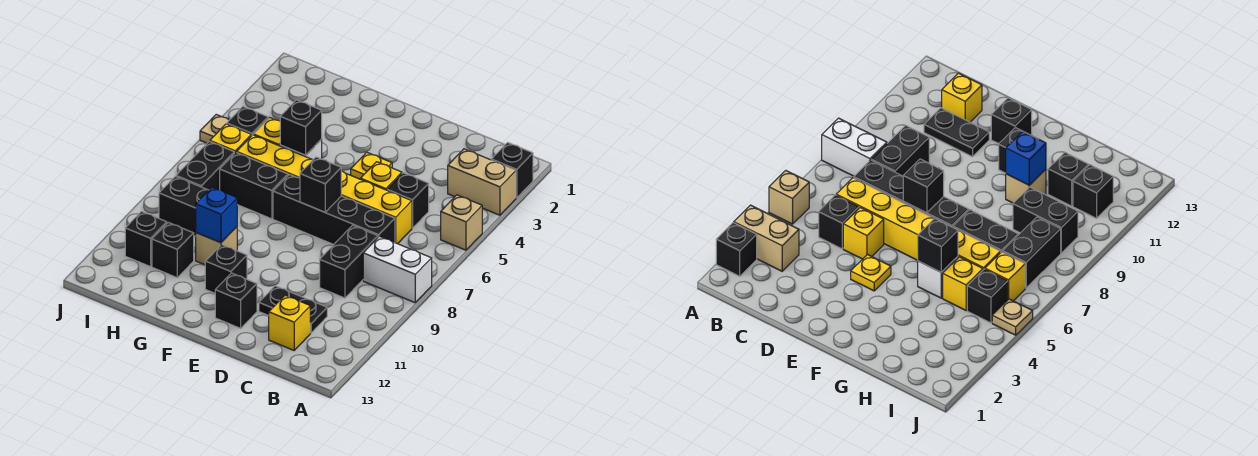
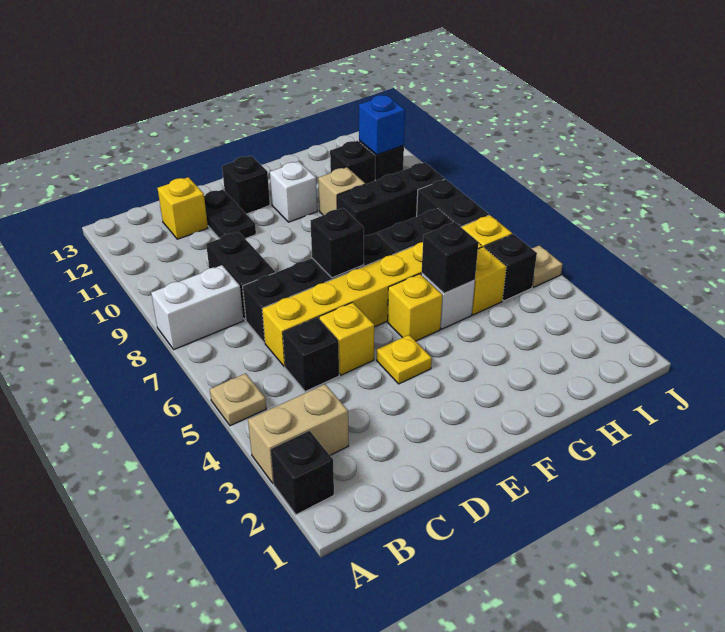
tan brick A5 level 1 -> tan plate A5 level 1
black plate C11:D11 level 1 -> black plate D11:D12 level 1
none -> yellow brick F5 level 1
black brick F11 level 1 -> white brick F11 level 1
blue brick G10 level 2 -> blue brick I11 level 2
black brick H9:I9 level 1 -> black brick G9:I9 level 1

